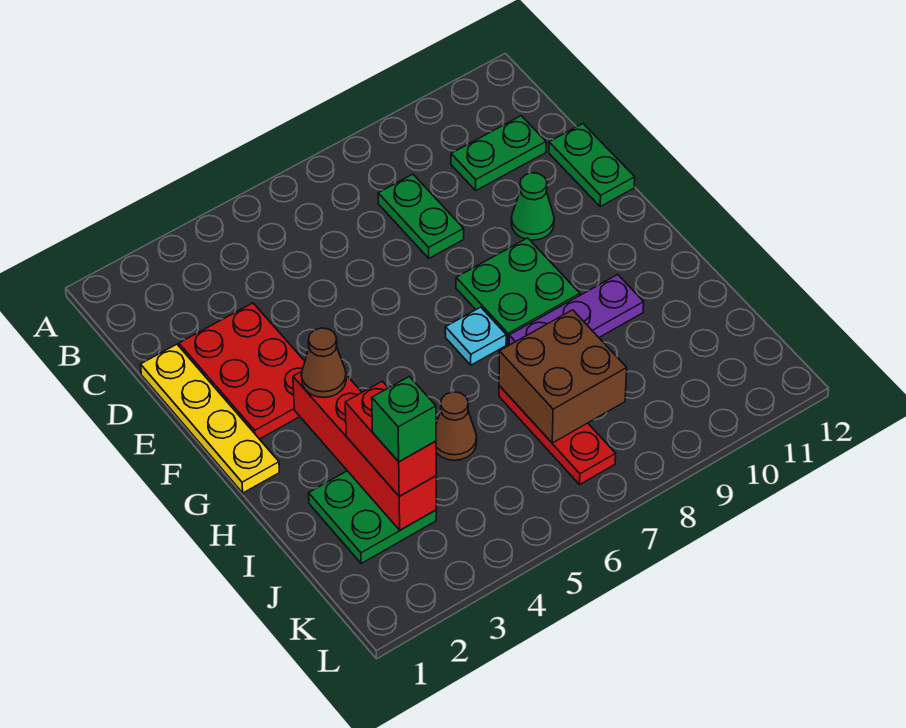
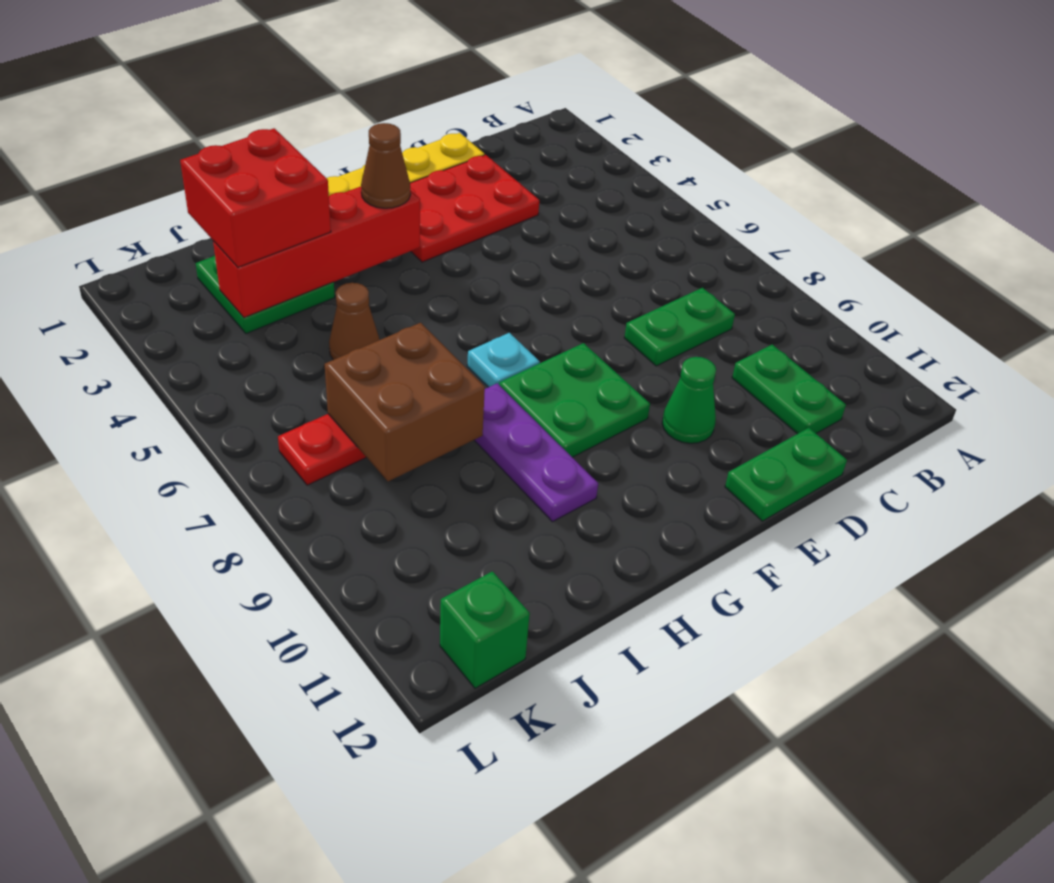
red brick I3:J3 level 3 -> red brick I2:J3 level 3
green brick J3 level 4 -> green brick K12 level 1

